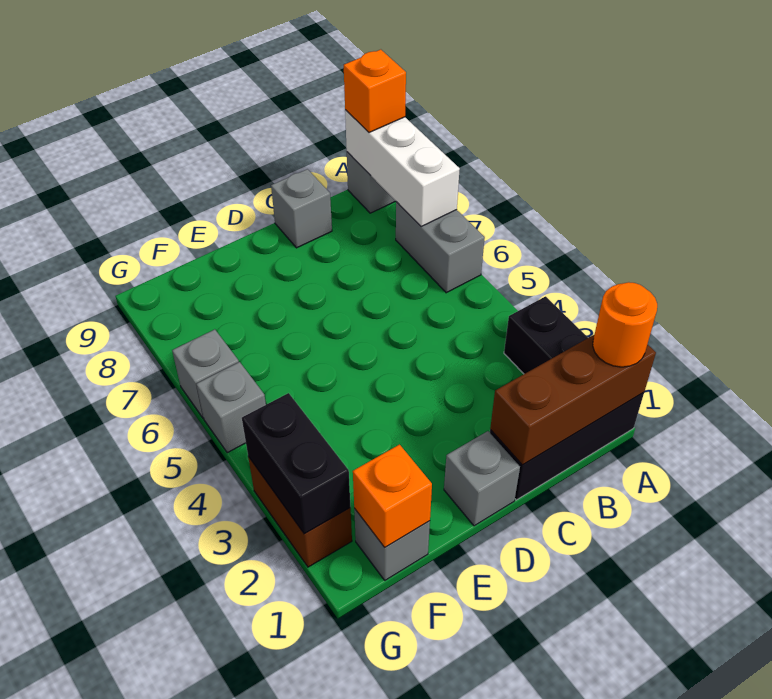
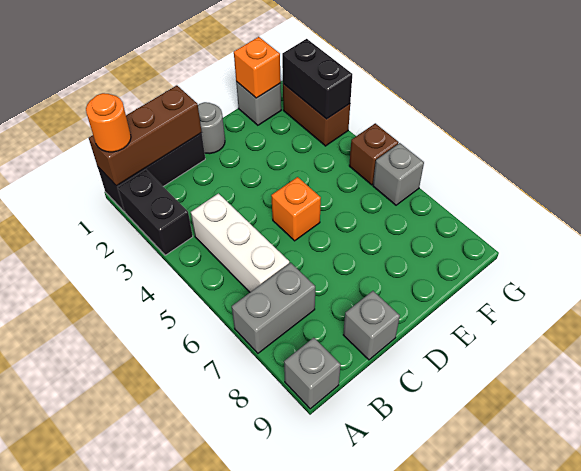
grey brick A6:A7 level 1 -> grey brick A7:B7 level 1
white brick A7:A9 level 2 -> white brick B4:B6 level 1
orange brick A9 level 3 -> orange brick D5 level 1
grey brick D1 level 1 -> grey round brick D1 level 1
grey brick G5 level 1 -> brown brick G5 level 1

